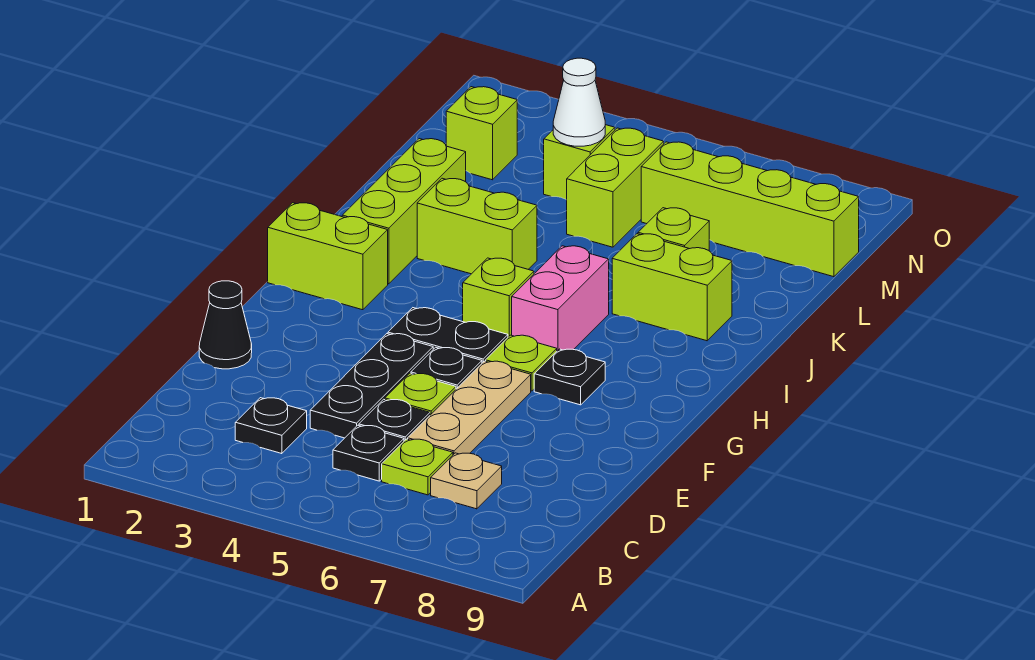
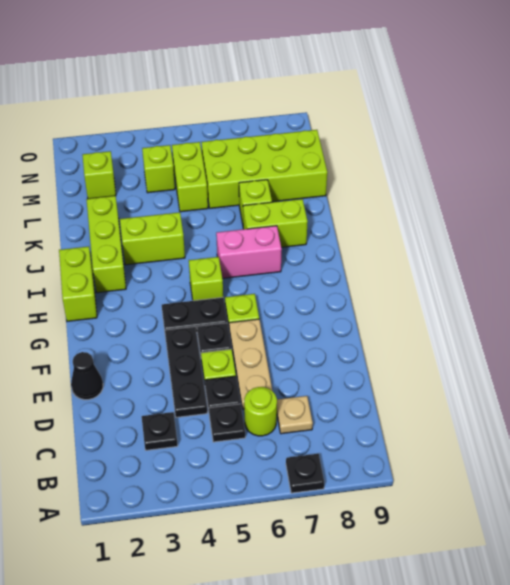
lime plate C6 level 1 -> lime round brick C6 level 1
black plate G7 level 1 -> black plate A7 level 1
lime brick H1:H2 level 1 -> lime brick H1:I1 level 1
pink brick H6:I6 level 1 -> pink brick I6:I7 level 1
white cone M4 level 2 -> none
lime brick M6:M9 level 1 -> lime brick L6:M9 level 1

